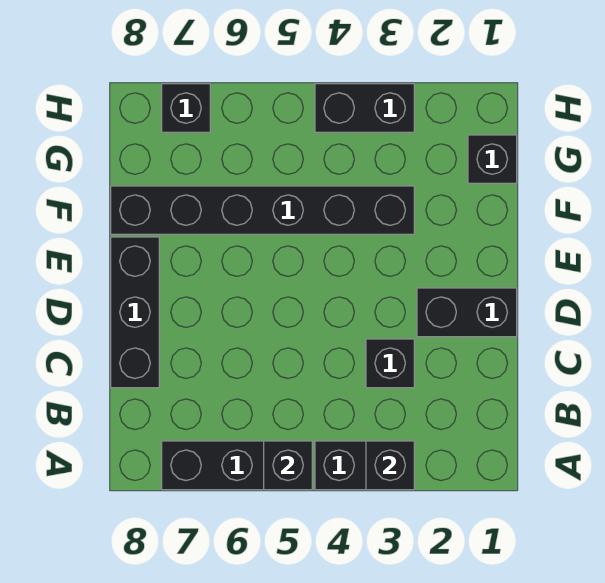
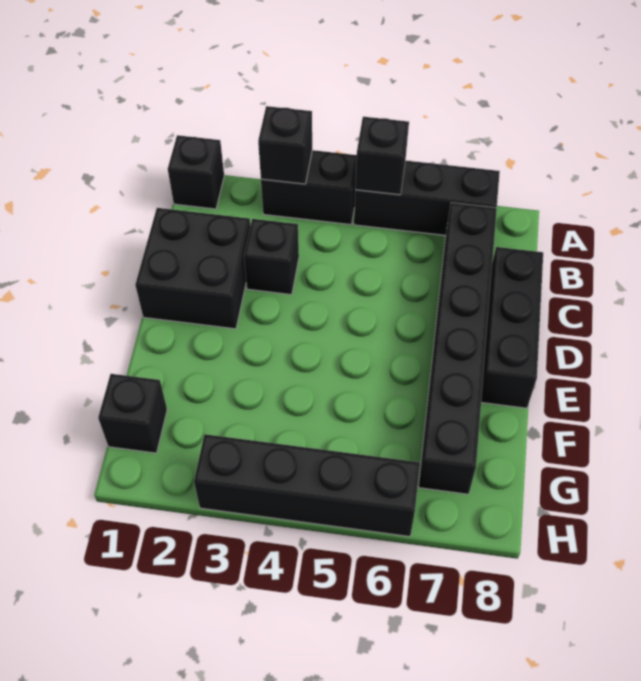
black brick D1:D2 level 1 -> black brick C1:D2 level 1
black brick F3:F8 level 1 -> black brick B7:G7 level 1
black brick H3:H4 level 1 -> black brick H3:H6 level 1
black brick H7 level 1 -> black brick A1 level 1

